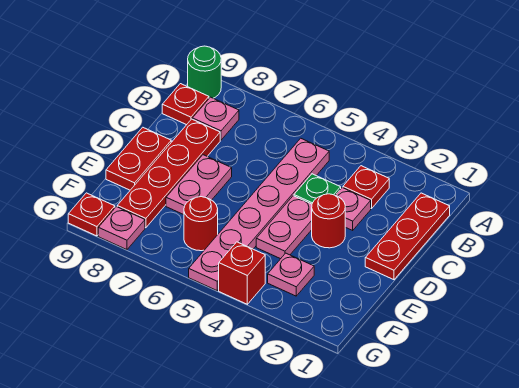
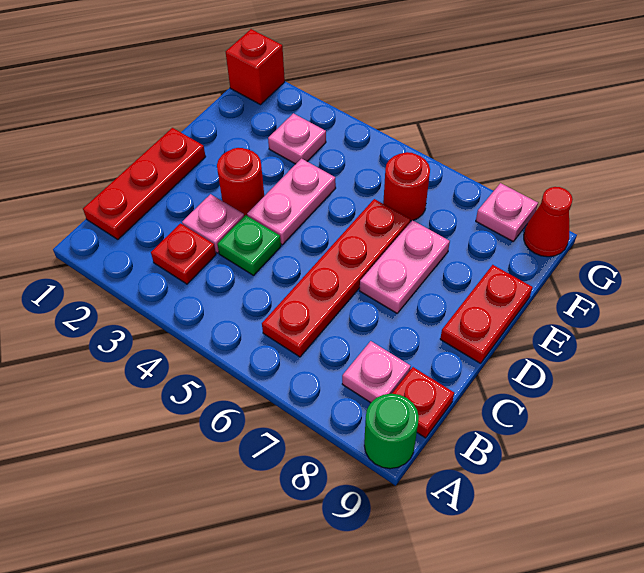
pink plate B5:G5 level 1 -> none
red plate C8:F8 level 1 -> red plate B6:E6 level 1
red brick G4 level 1 -> red brick G1 level 1
red plate G9 level 1 -> red cone G9 level 1

